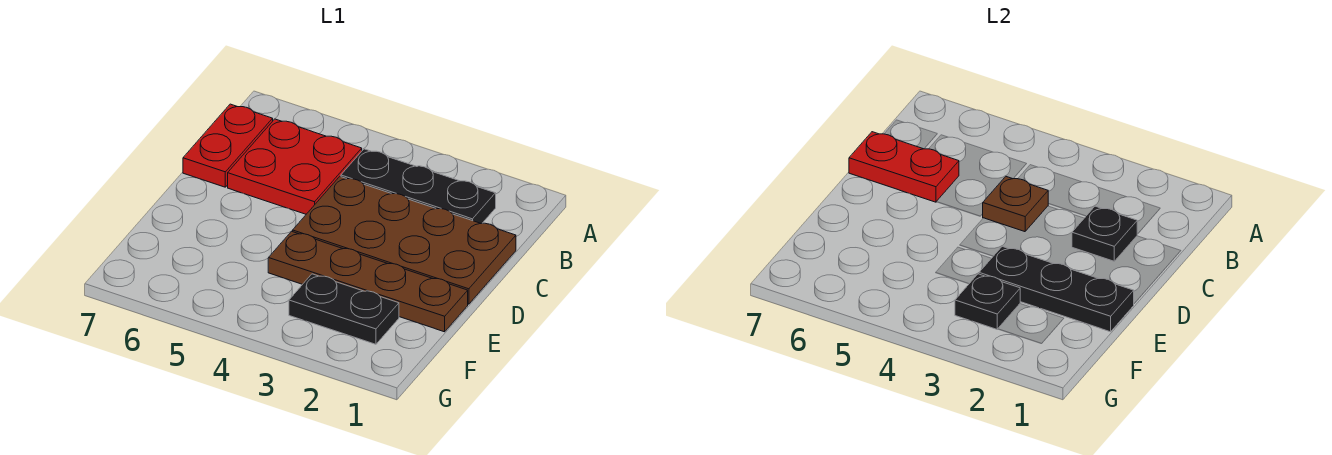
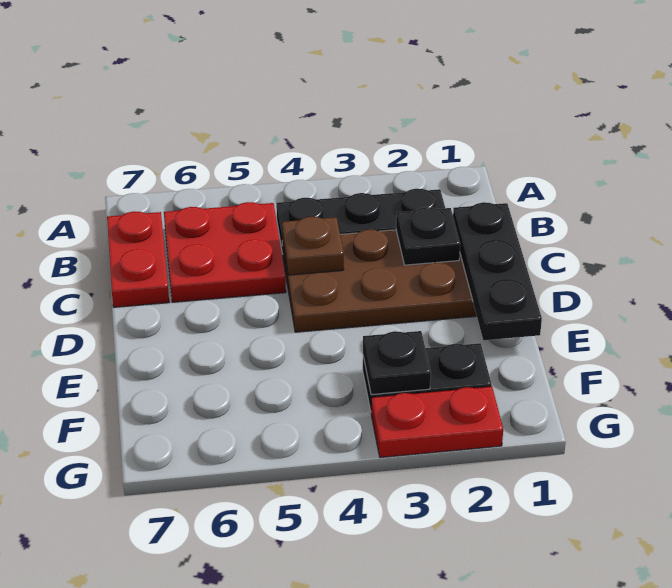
red plate C6:C7 level 2 -> red plate G2:G3 level 1
brown plate E1:E4 level 1 -> none
black plate E1:E3 level 2 -> black plate C1:E1 level 2

